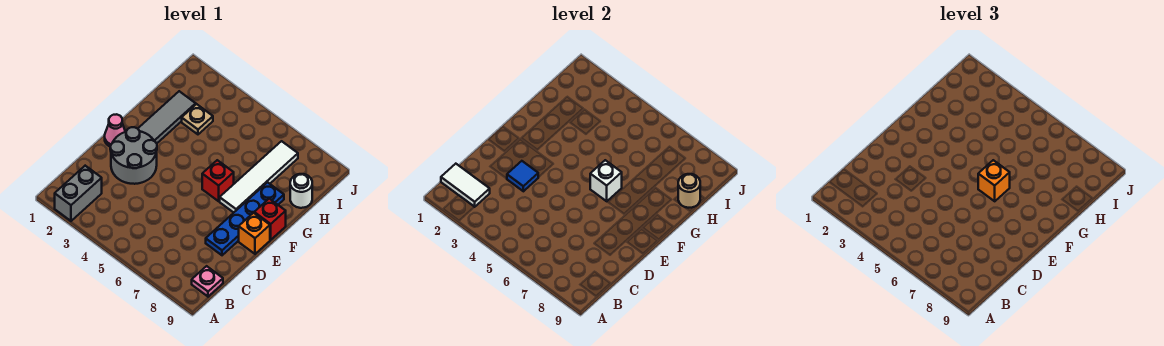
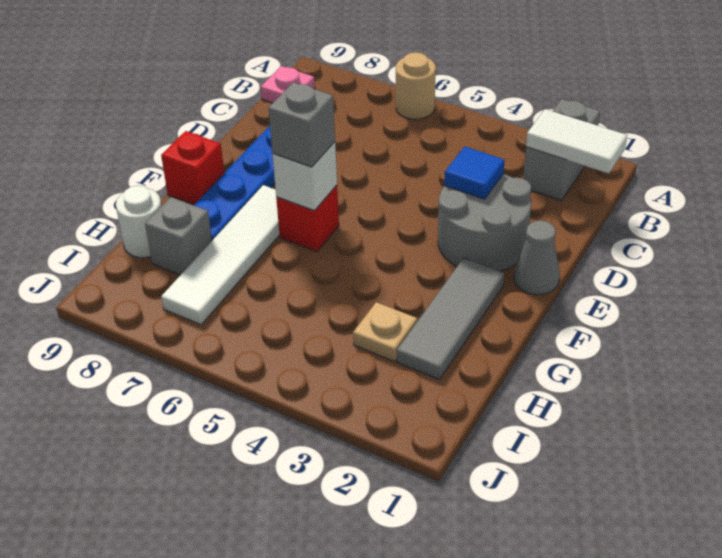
pink cone E1 level 1 -> grey cone E1 level 1
orange brick E9 level 1 -> none
orange brick F6 level 3 -> grey brick F6 level 3
none -> grey brick H8 level 1
tan round brick H9 level 2 -> tan round brick A6 level 1

